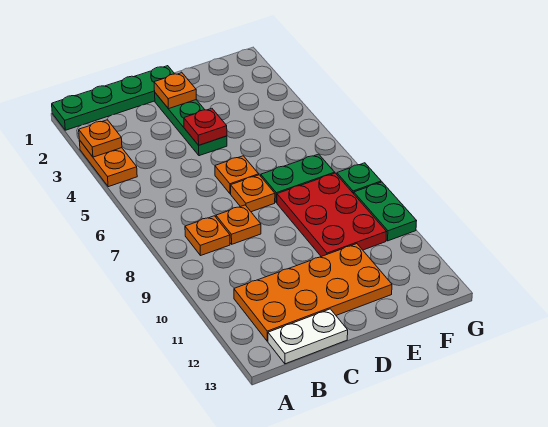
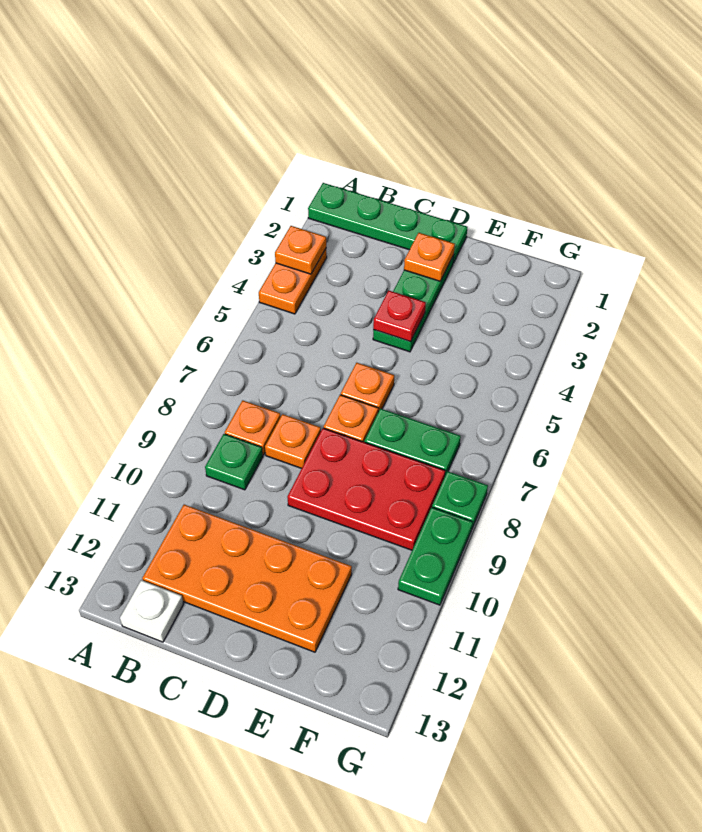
none -> green plate B9 level 1
white plate B13:C13 level 1 -> white plate B13 level 1
red plate E8:F10 level 1 -> red plate D8:F9 level 1

